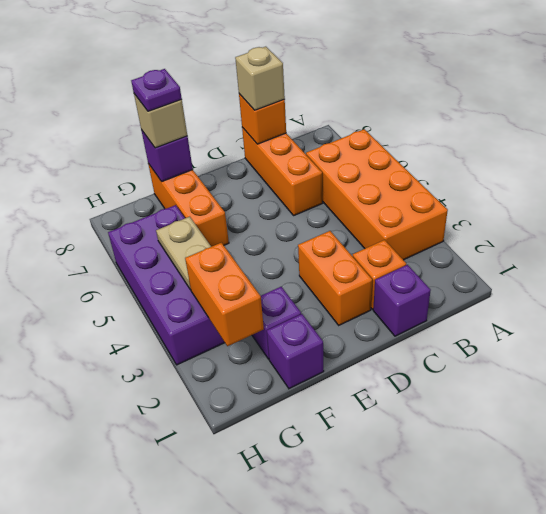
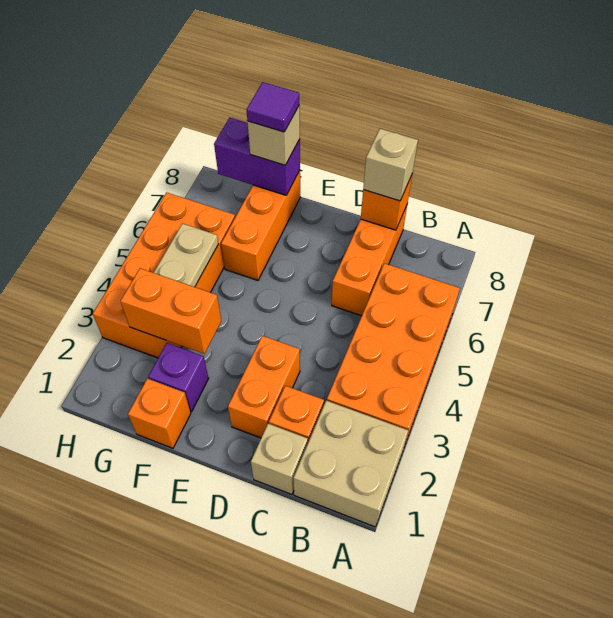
none -> tan brick A1:B2 level 1
purple brick C1 level 1 -> tan brick C1 level 1
purple brick F1 level 1 -> orange brick F1 level 1
purple brick F8 level 2 -> purple brick F8:G8 level 2
purple plate F8 level 4 -> purple tile F8 level 4
orange brick G2:G3 level 2 -> orange brick F3:G3 level 2
purple brick G3:H6 level 1 -> orange brick G3:H6 level 1

